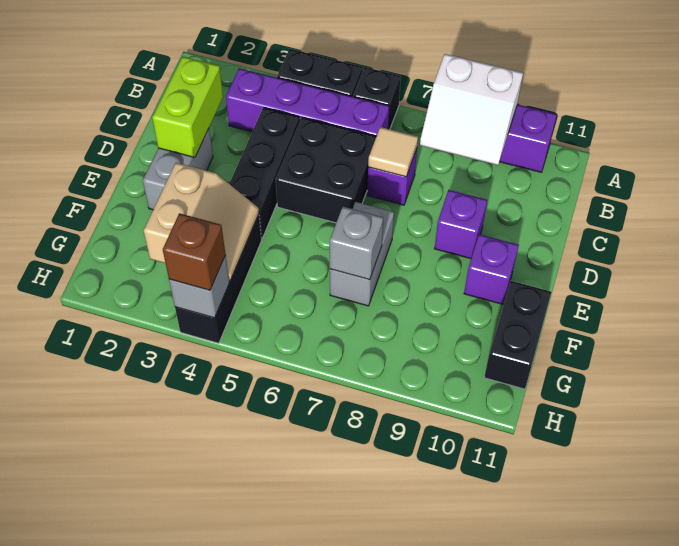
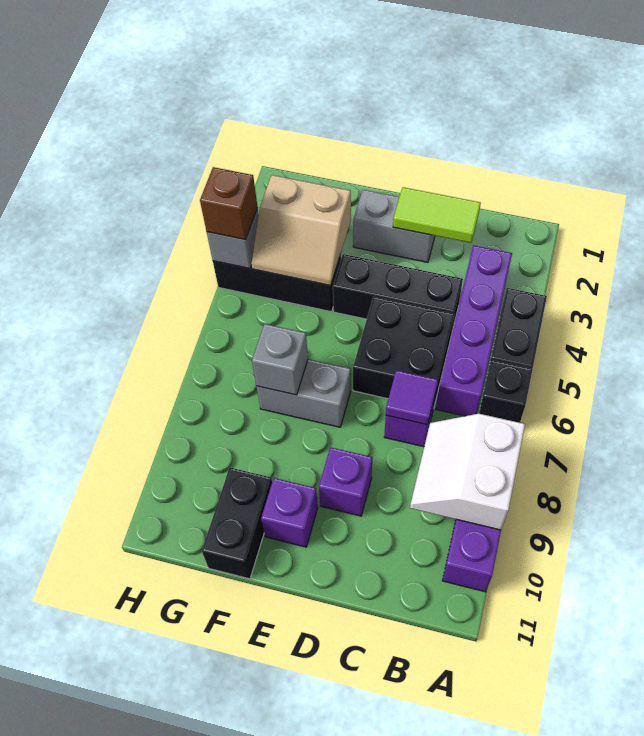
lime brick C2:D2 level 2 -> lime tile C2:D2 level 2
tan tile C7 level 2 -> purple tile C7 level 2
black brick F11:G11 level 1 -> black brick F10:F11 level 1

